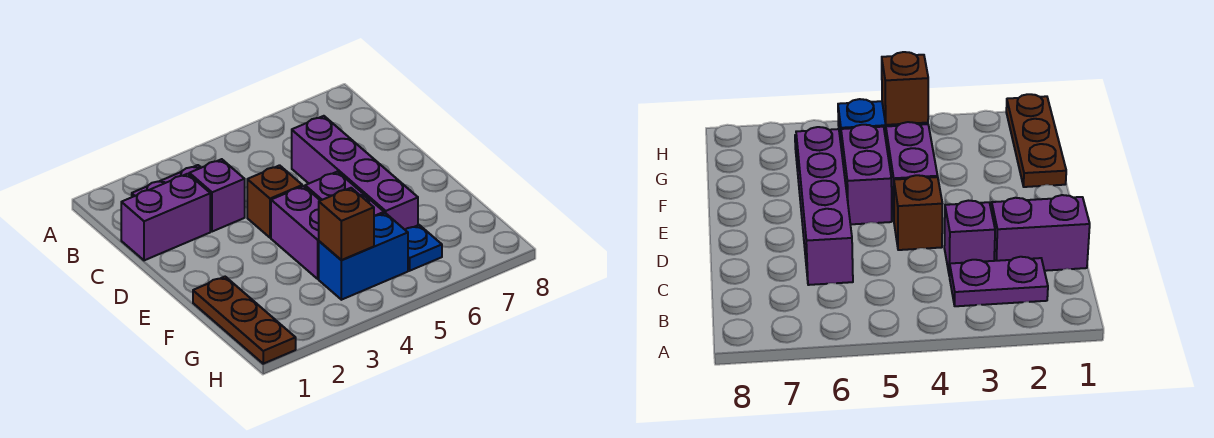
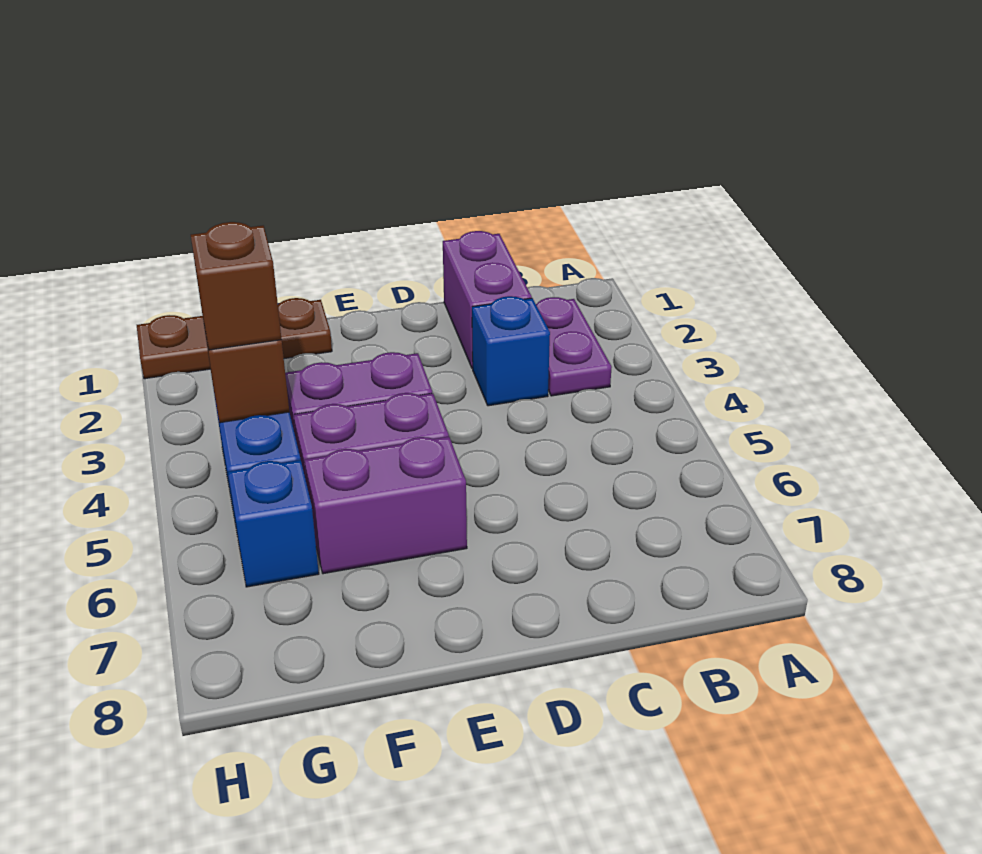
purple brick C3 level 1 -> blue brick C3 level 1
purple brick C6:F6 level 1 -> purple brick E6:F6 level 1
brown brick D4 level 1 -> brown brick G4 level 3
blue plate G6 level 1 -> blue brick G6 level 1

